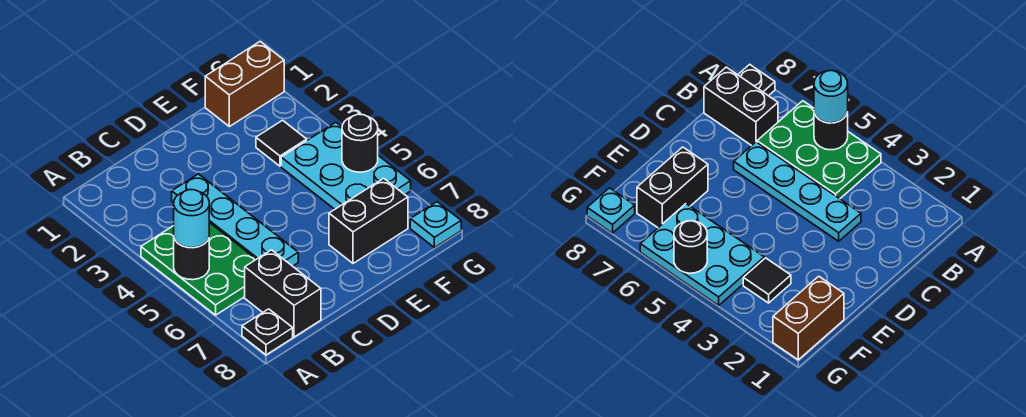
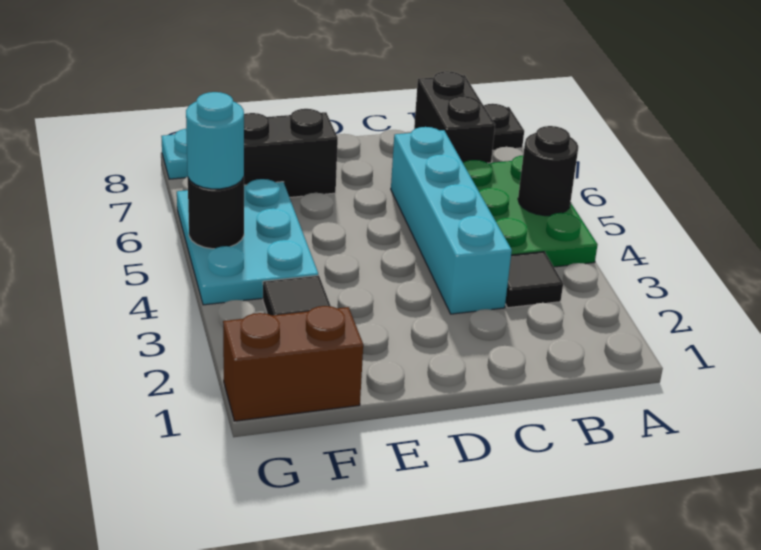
cyan round brick A5 level 3 -> cyan round brick G5 level 3
none -> black tile B3 level 1
cyan plate C3:C6 level 1 -> cyan brick C3:C6 level 1

